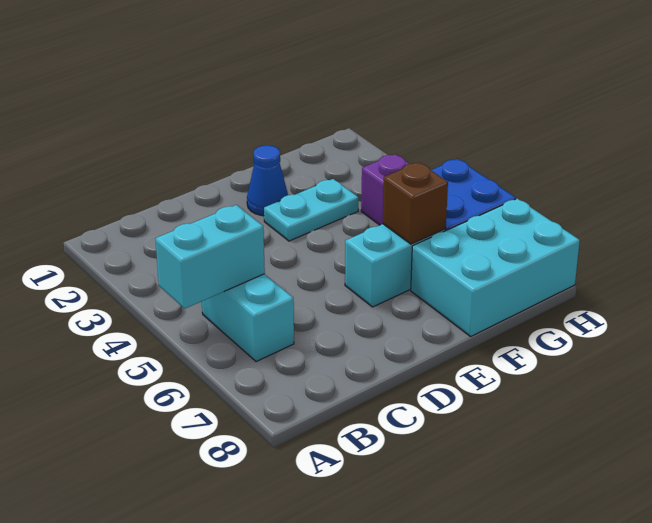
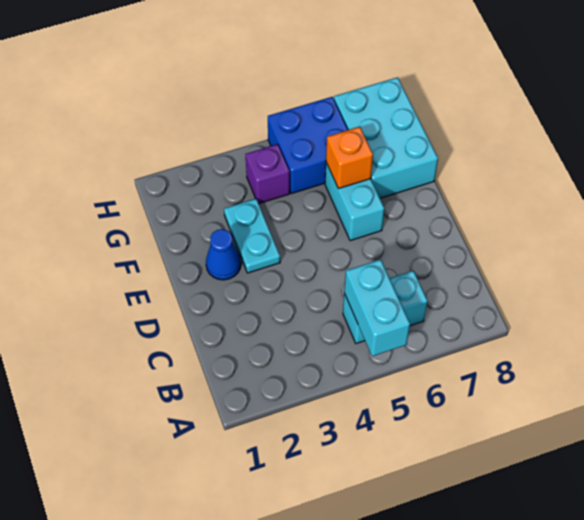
brown brick F6 level 2 -> orange brick F6 level 2

